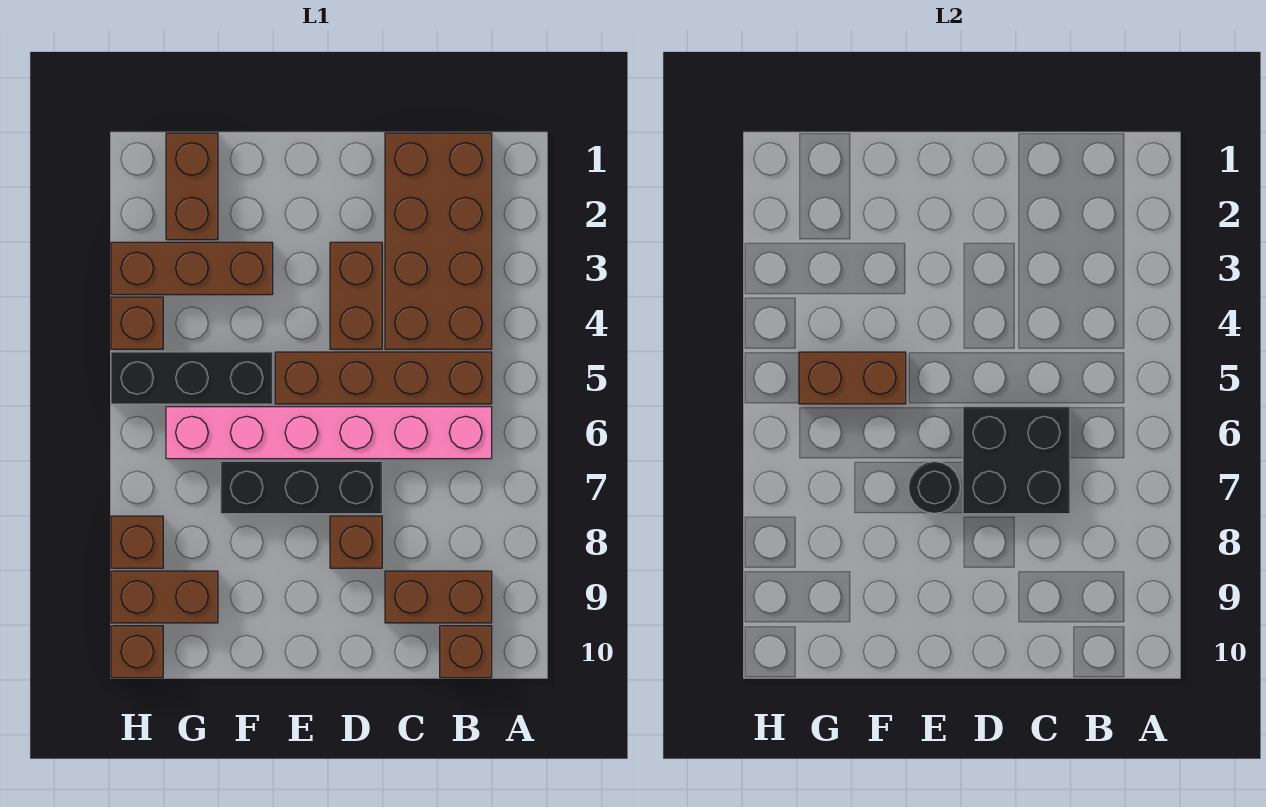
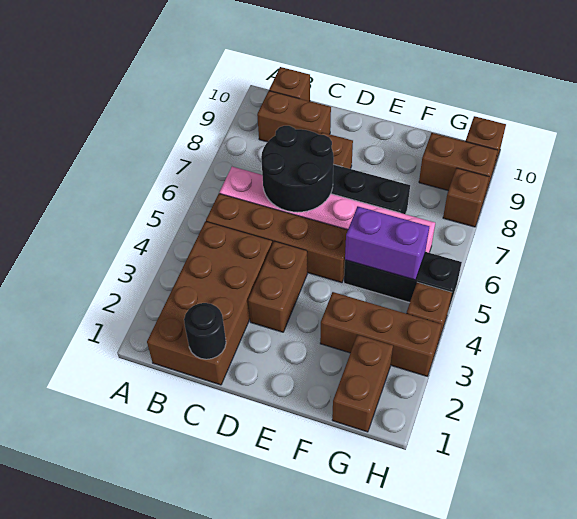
black brick C6:D7 level 2 -> black round brick C6:D7 level 2
black round brick E7 level 2 -> black round brick C1 level 2
brown brick F5:G5 level 2 -> purple brick F5:G5 level 2

